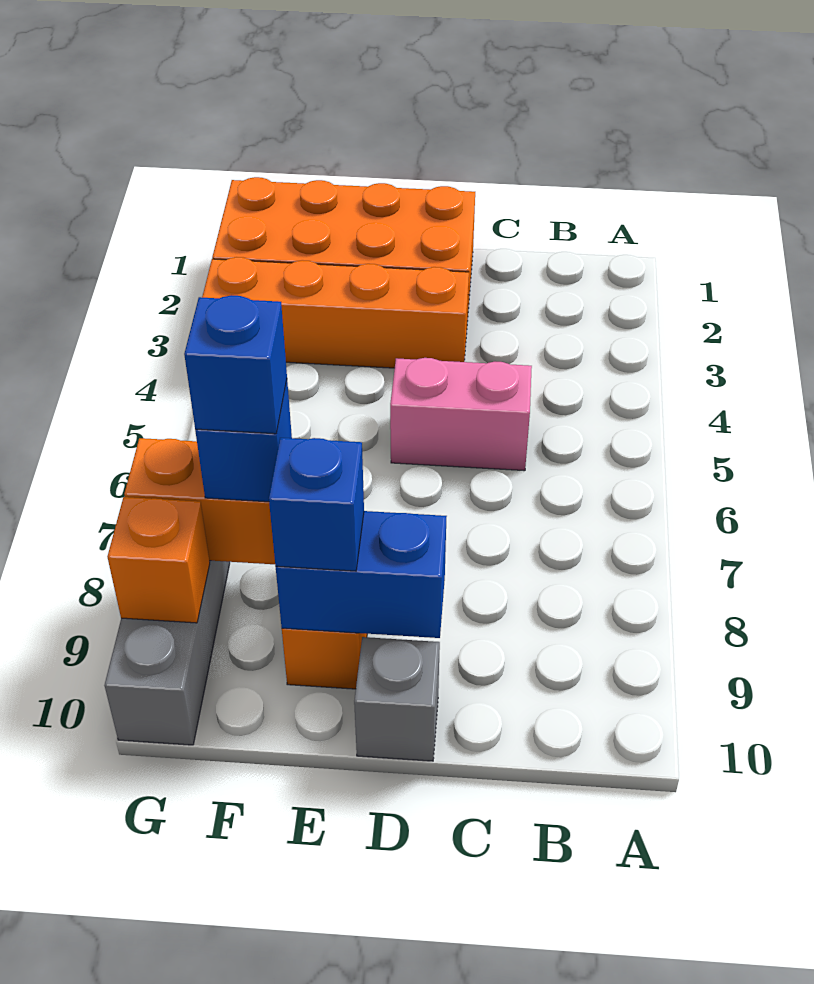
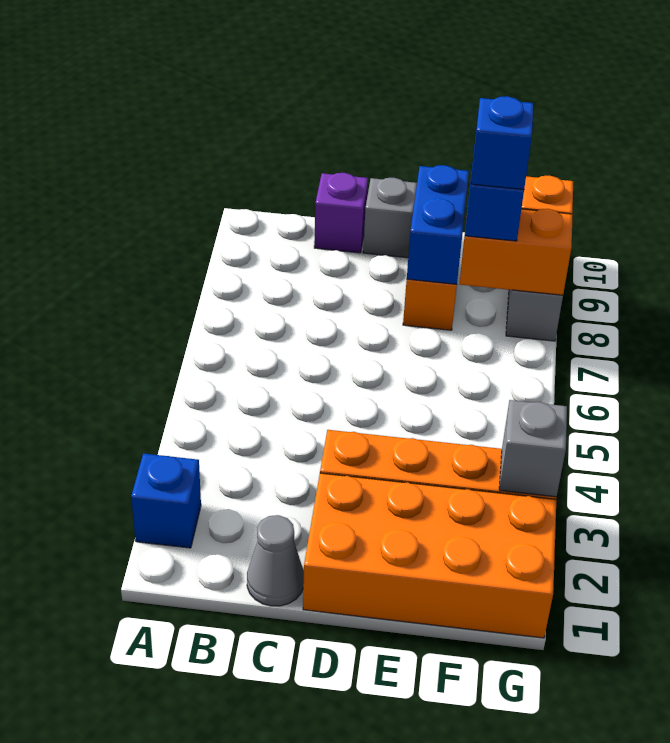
none -> grey cone C1 level 1
pink brick C5:D5 level 1 -> none
none -> purple brick C10 level 1
blue brick D9:E9 level 2 -> blue brick E8:E9 level 2
blue brick E9 level 3 -> blue brick A2 level 1
none -> grey brick G3 level 2

